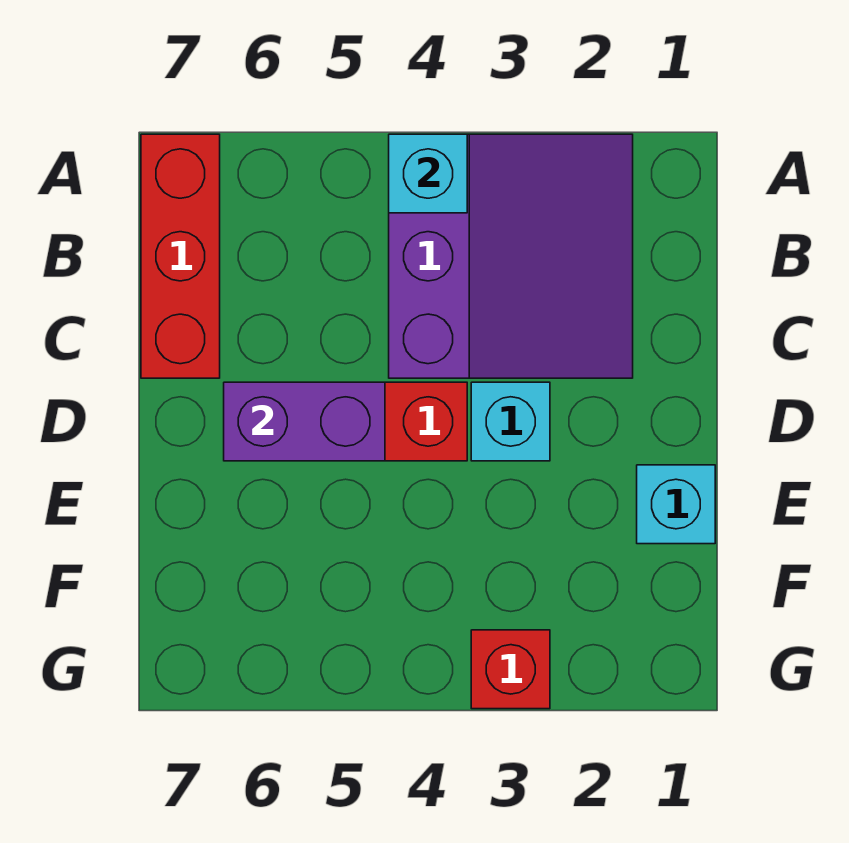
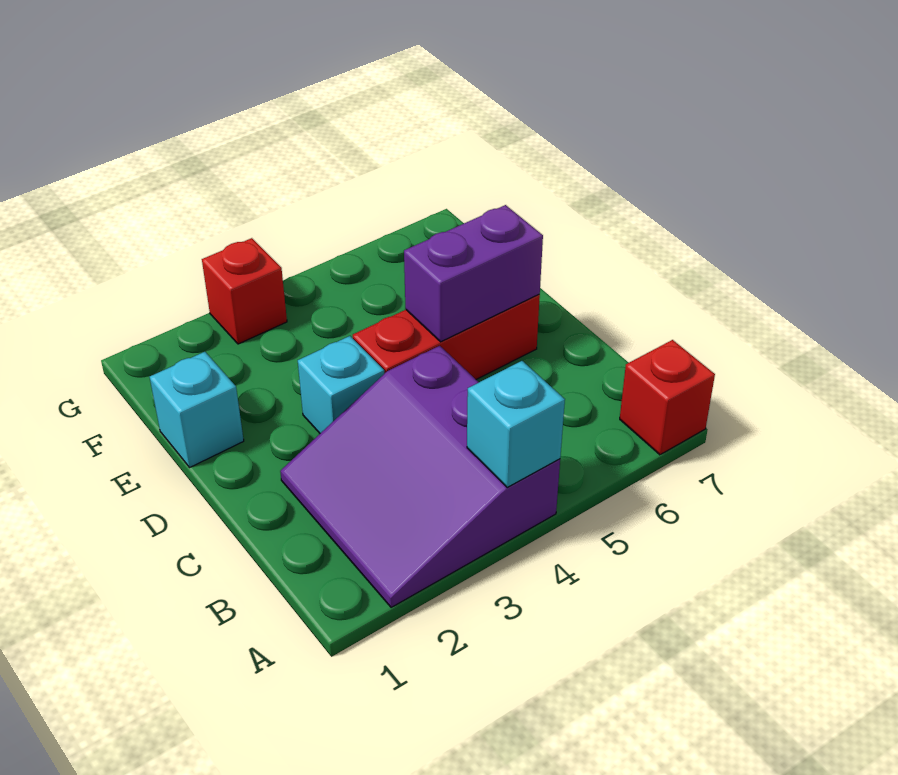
red brick A7:C7 level 1 -> red brick A7 level 1

